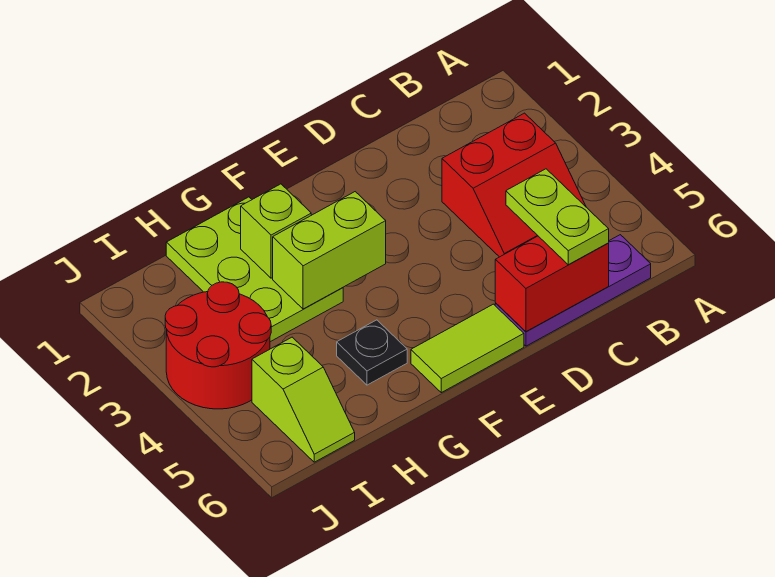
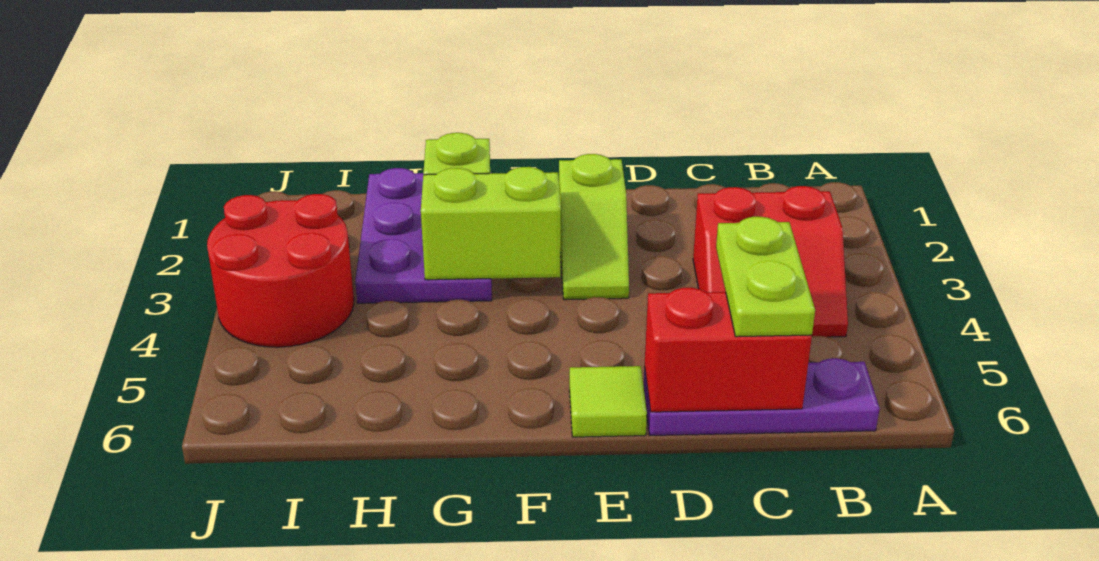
lime tile E6:F6 level 1 -> lime tile E6 level 1
lime plate G1:H3 level 1 -> purple plate G1:H3 level 1
black plate G5 level 1 -> none
lime slope I5:I6 level 1 top 5 -> lime slope E2:E3 level 1 top 2

